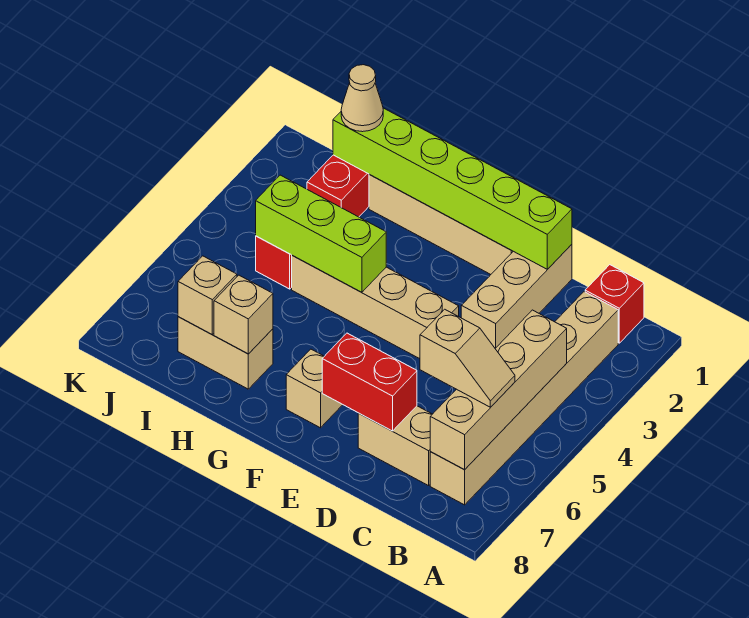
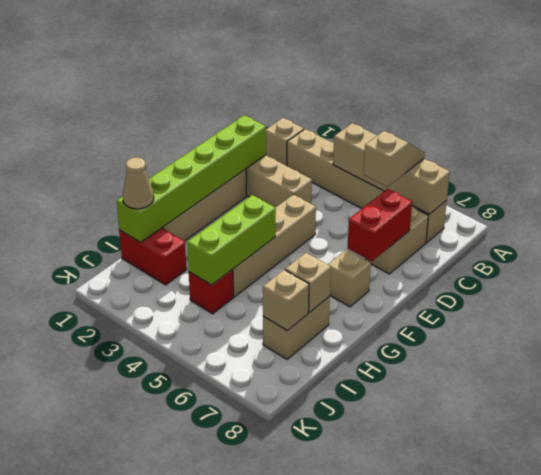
red brick B1 level 1 -> tan brick B1 level 1

